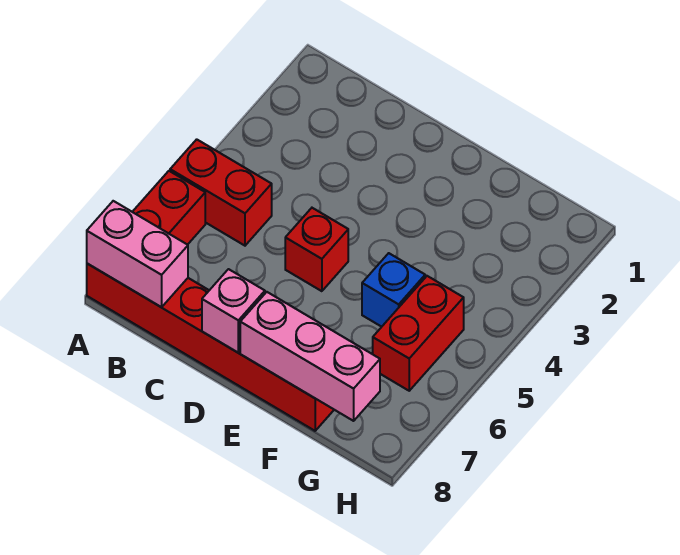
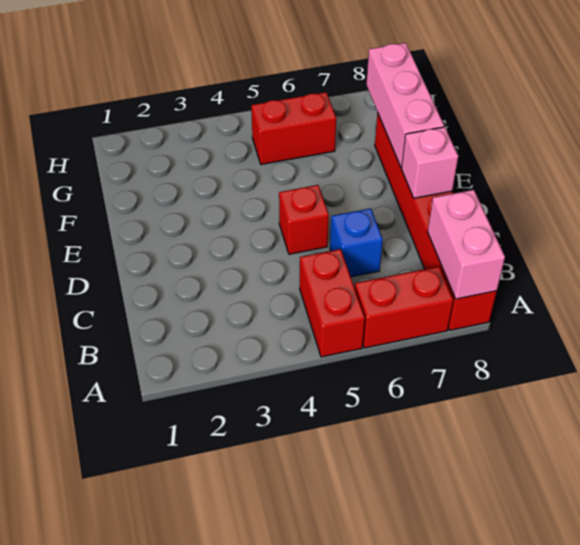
blue brick F5 level 1 -> blue brick C6 level 1

